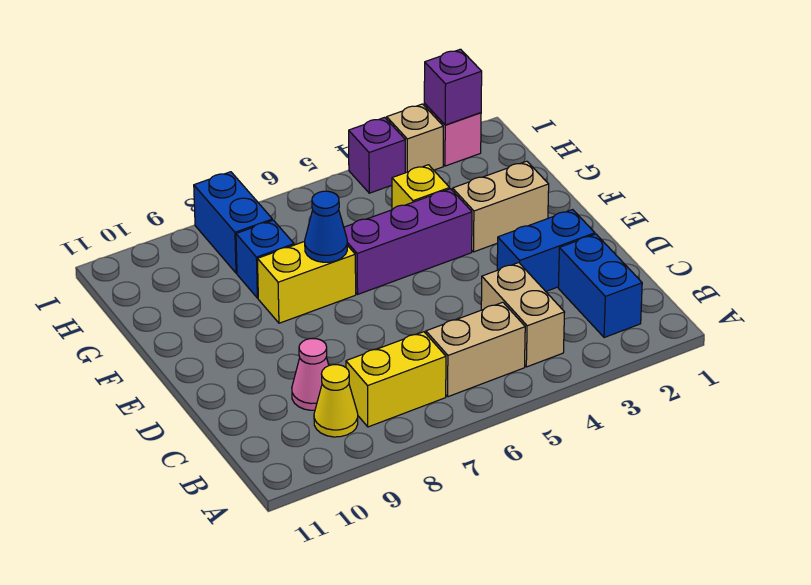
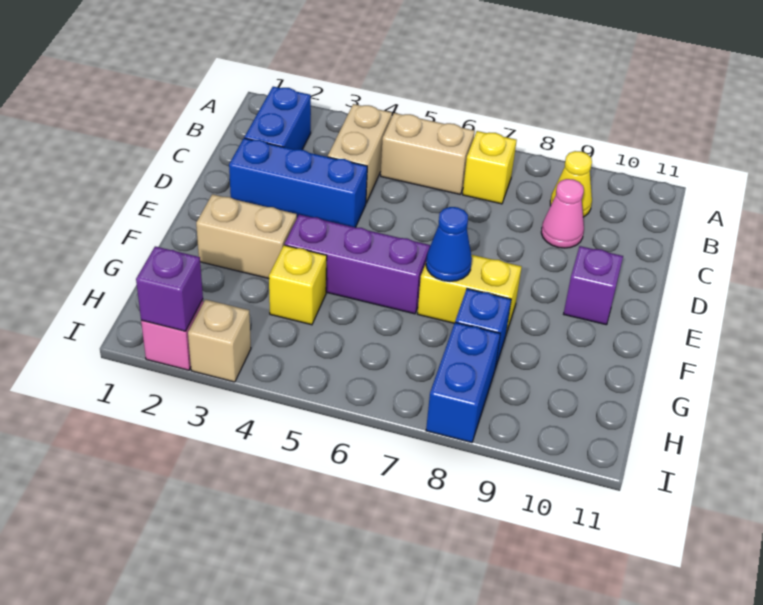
yellow brick B7:B8 level 1 -> yellow brick B7 level 1
blue brick D2:D3 level 1 -> blue brick D2:D4 level 1
purple brick I4 level 1 -> purple brick E10 level 1

